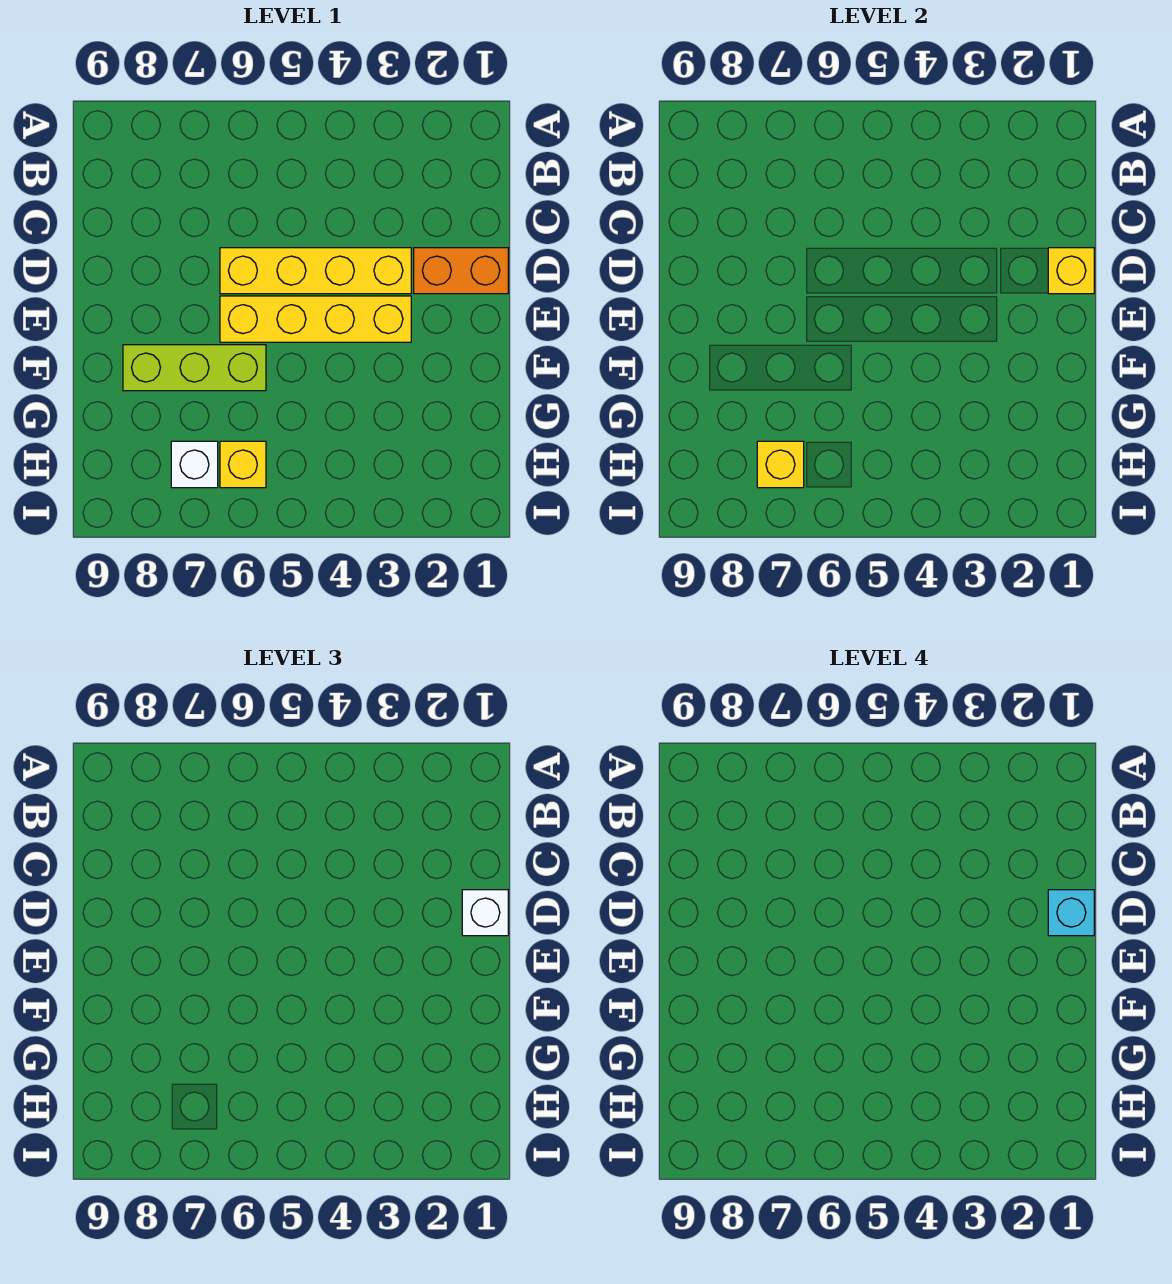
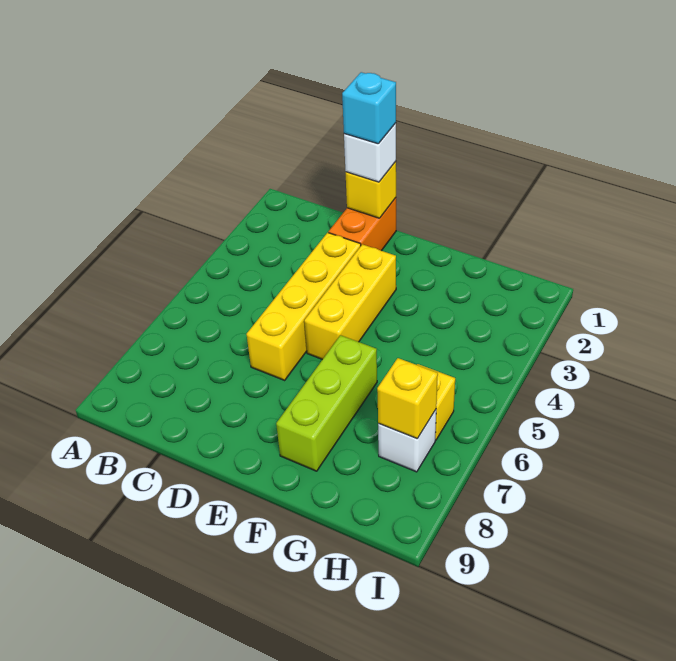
yellow brick E3:E6 level 1 -> yellow brick E3:E5 level 1

